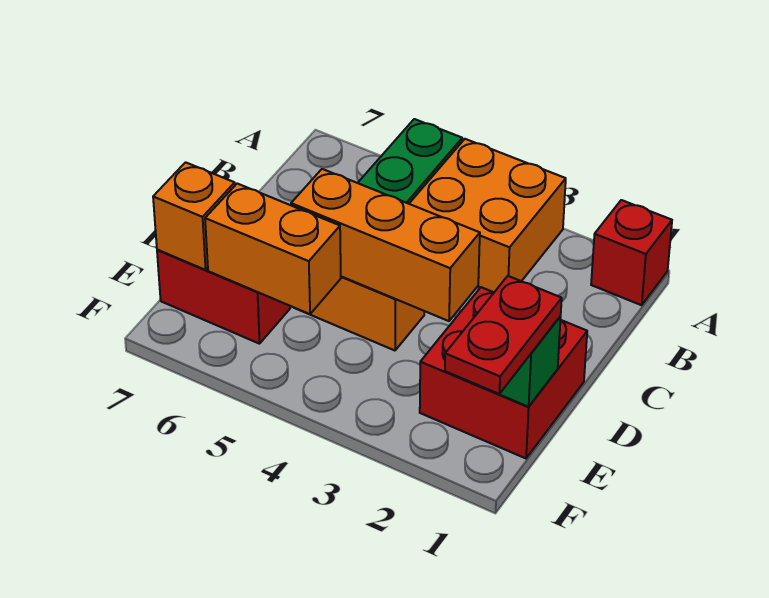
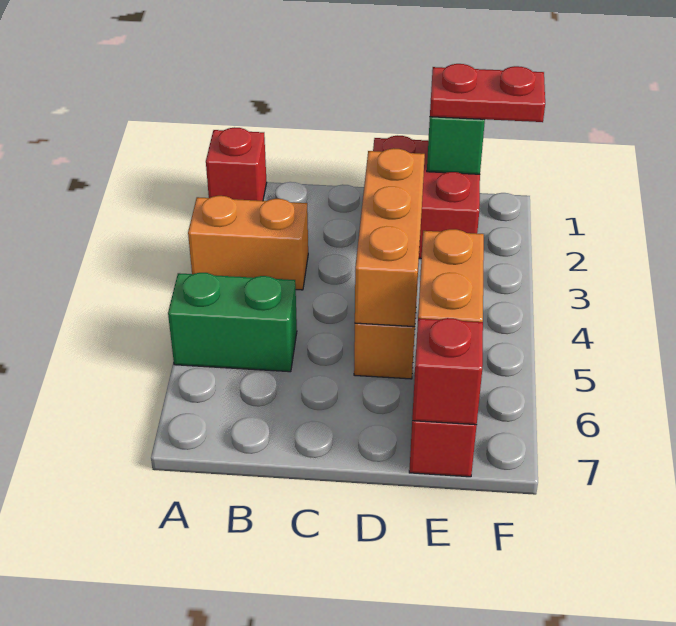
orange brick A3:B4 level 1 -> orange brick A3:B3 level 1
orange brick E7 level 2 -> red brick E7 level 2

